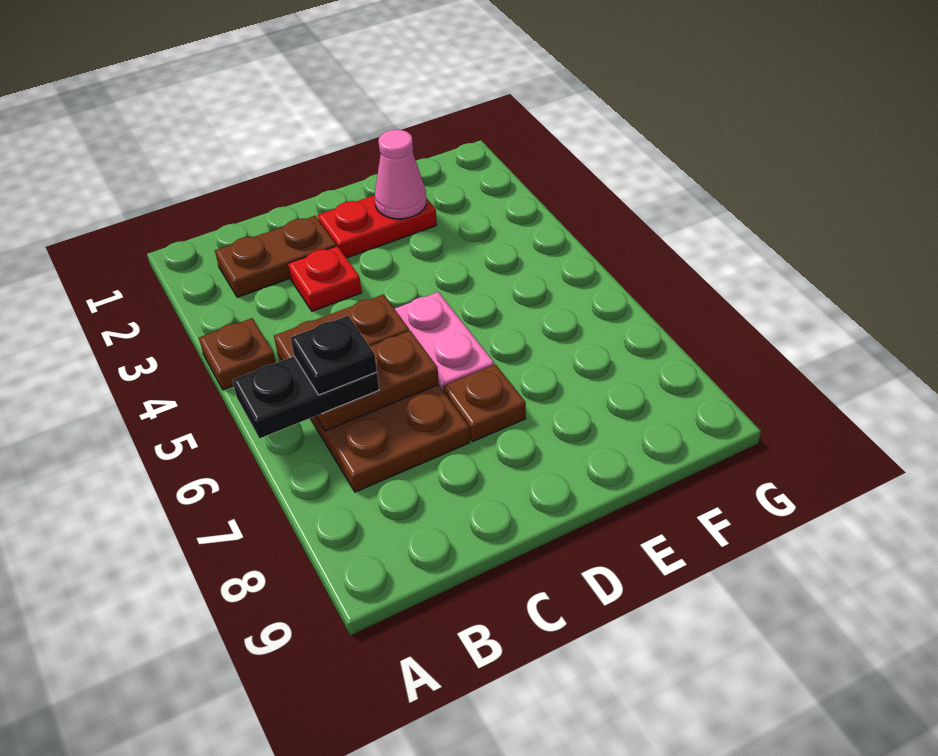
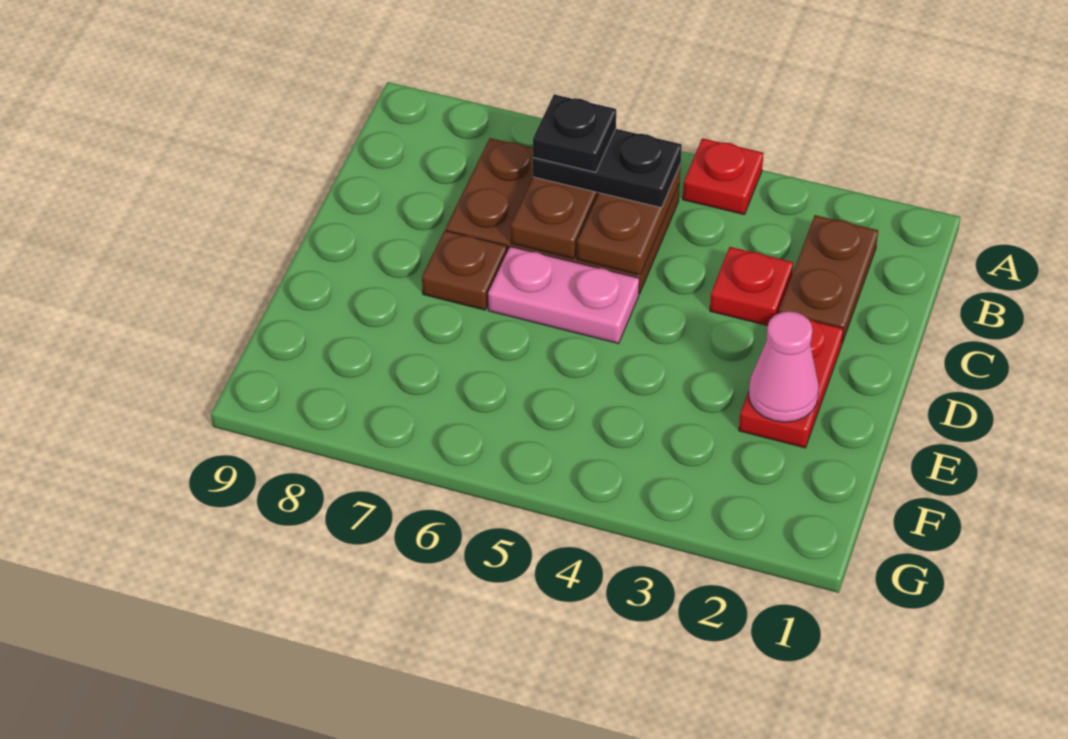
brown plate A4 level 1 -> red plate A4 level 1
black plate A6:B6 level 3 -> black plate B5:B6 level 3

